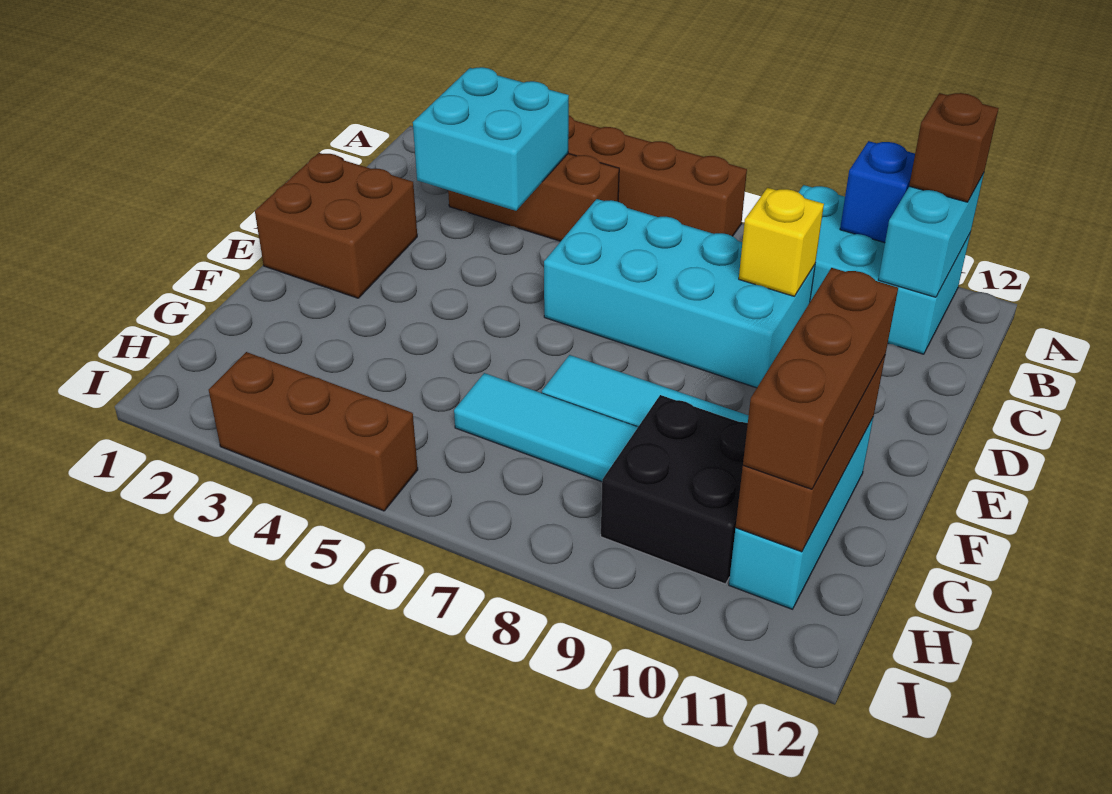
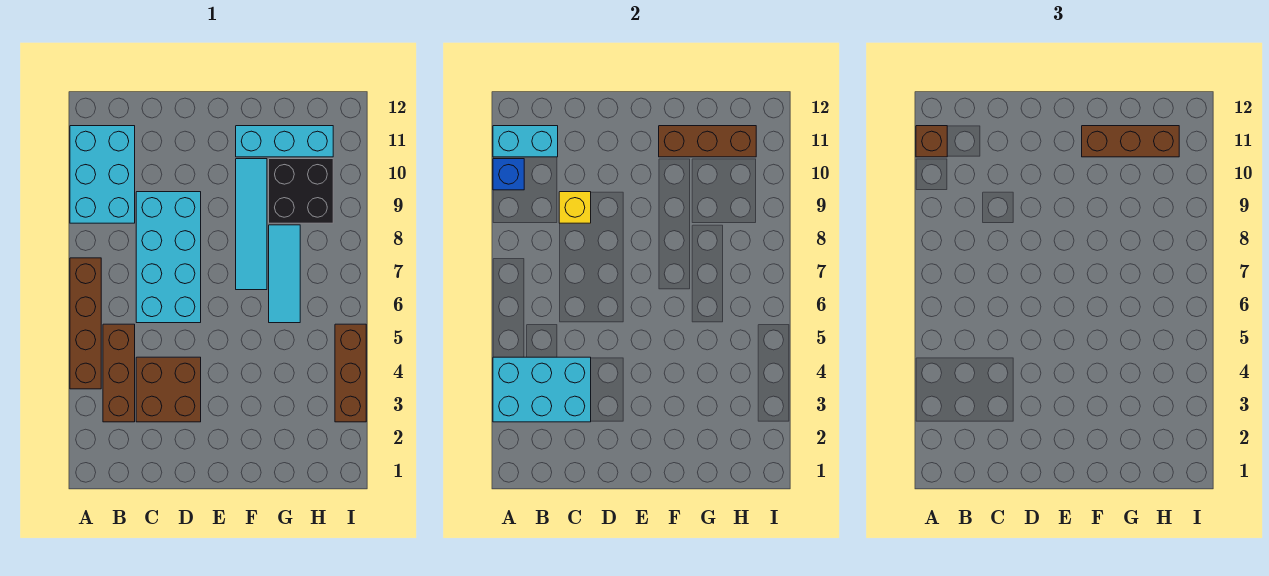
cyan brick B3:C4 level 2 -> cyan brick A3:C4 level 2
brown brick D1:E2 level 1 -> brown brick C3:D4 level 1

